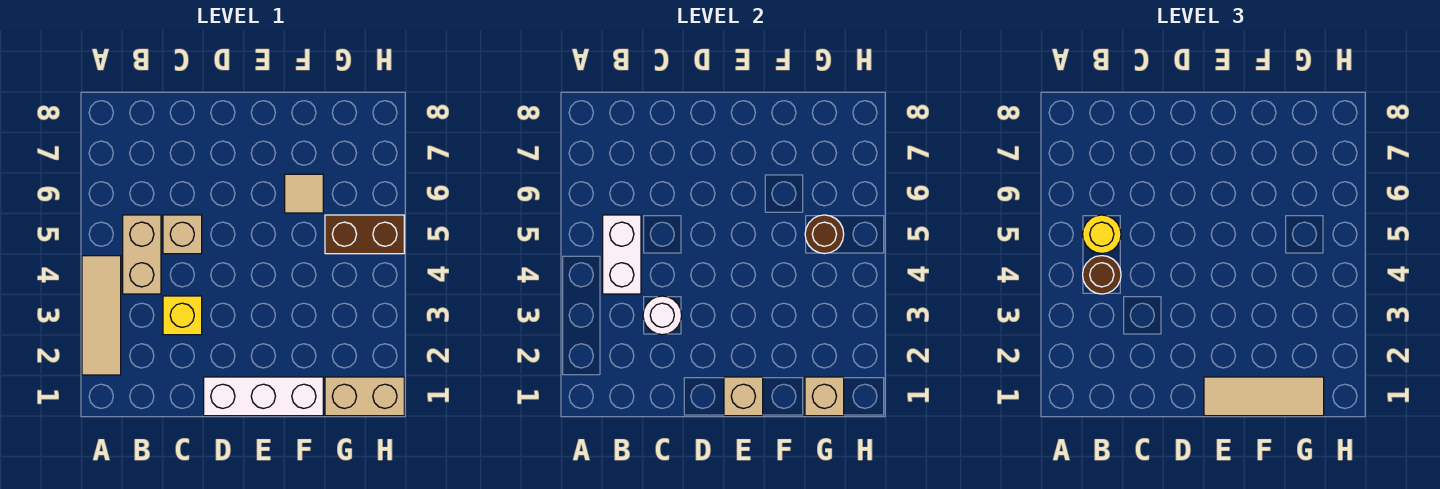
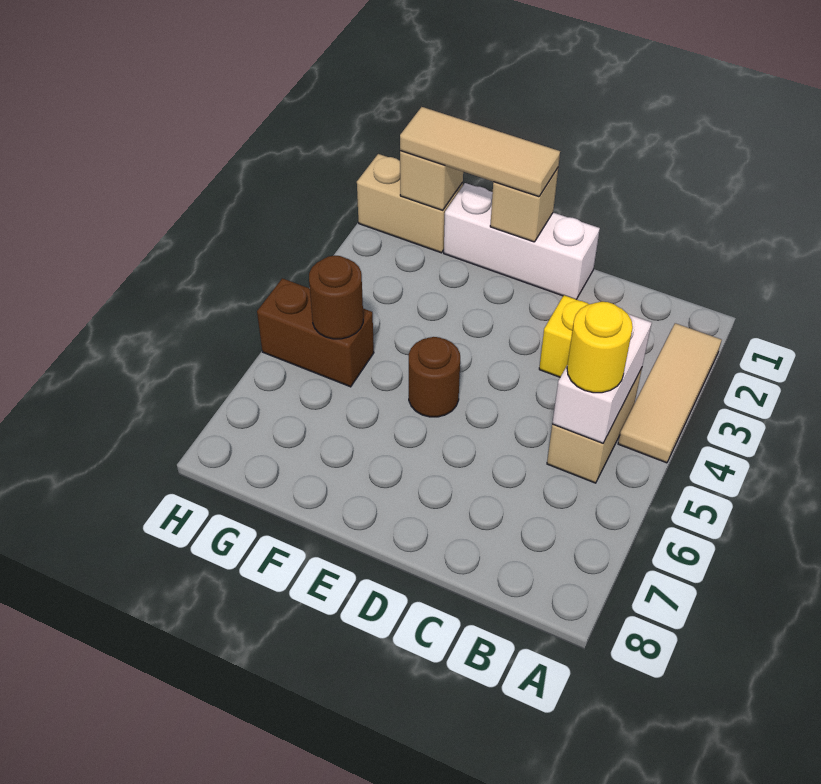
brown round brick B4 level 3 -> brown round brick E5 level 1
white round brick C3 level 2 -> none
tan brick C5 level 1 -> none
tan tile F6 level 1 -> none

